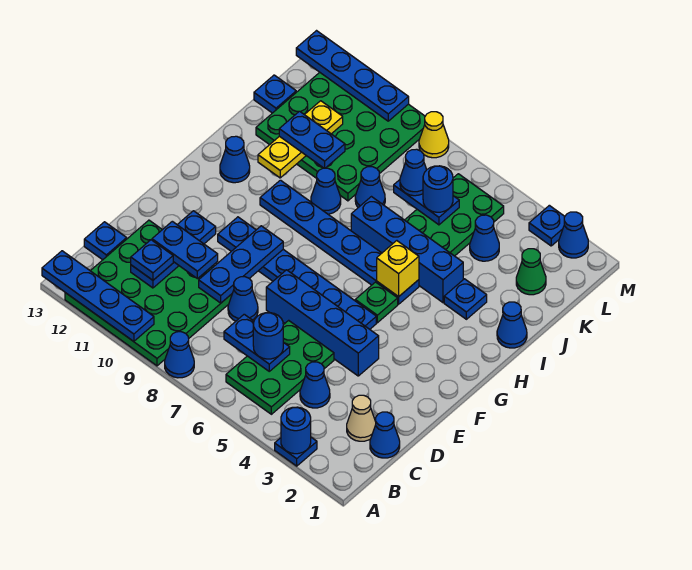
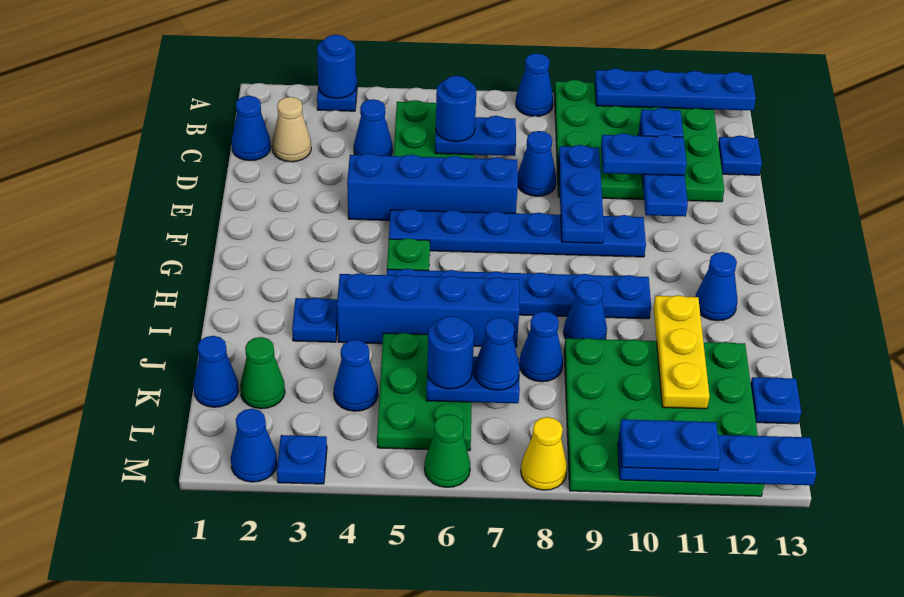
yellow brick H5 level 2 -> none
blue cone I1 level 1 -> blue cone K1 level 1
blue plate J10:J11 level 3 -> blue plate M10:M11 level 3
none -> green cone M6 level 1

